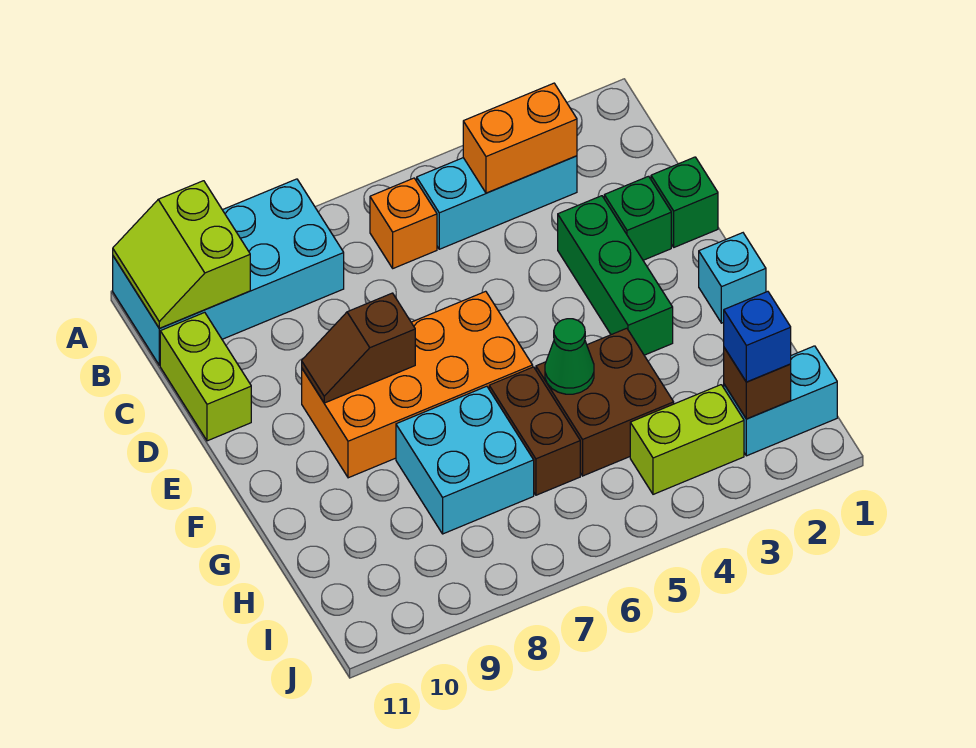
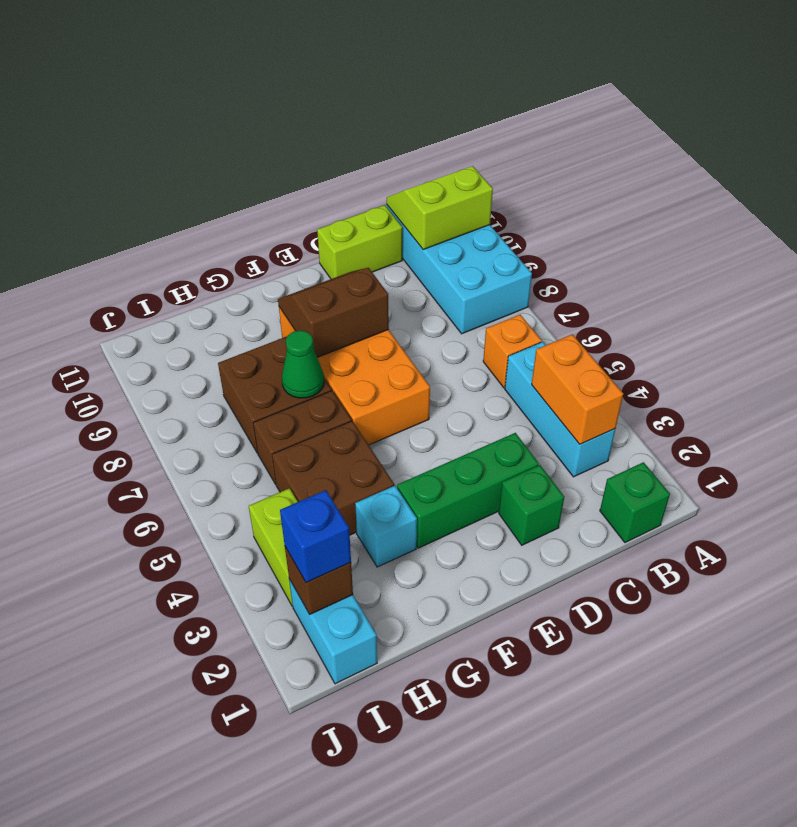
green brick D1 level 1 -> green brick B1 level 1
brown slope E8:E9 level 2 top 8 -> brown slope E8:F9 level 2 top 8
cyan brick F1 level 1 -> cyan brick G3 level 1
green cone G5 level 2 -> green cone G7 level 2
cyan brick G7:H8 level 1 -> brown brick G7:H8 level 1

